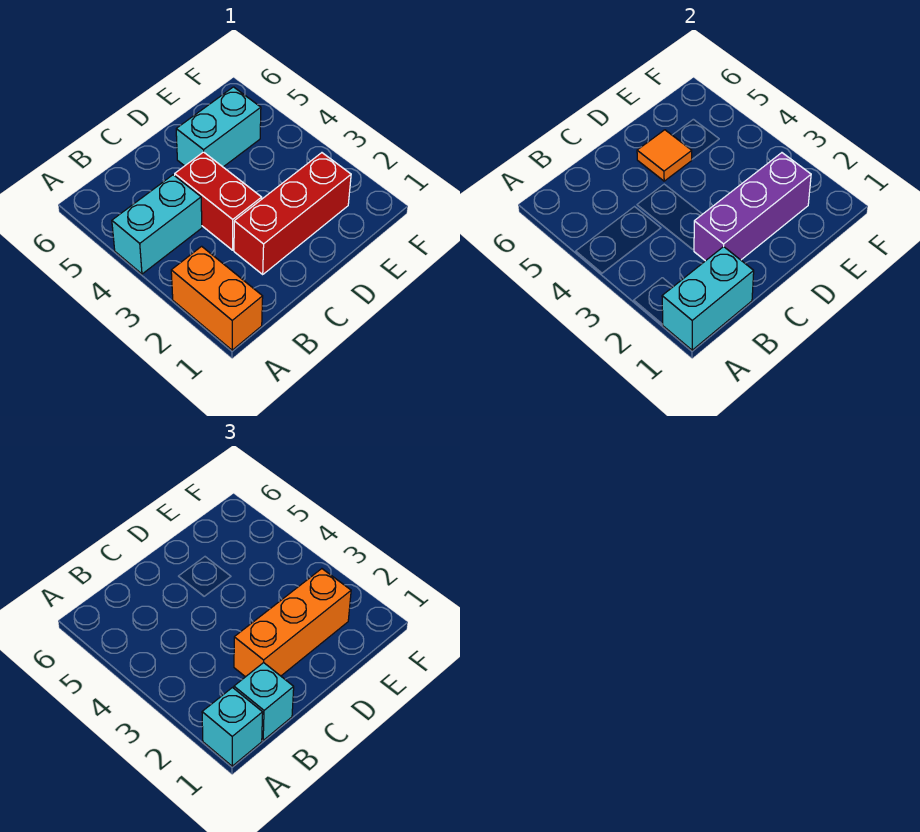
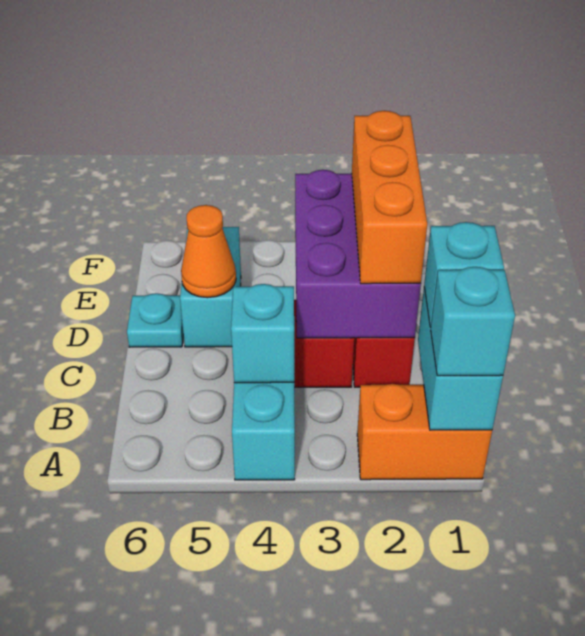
none -> cyan brick B4 level 2
purple brick C2:E2 level 2 -> purple brick C2:E3 level 2
orange tile D5 level 2 -> orange cone D5 level 2
none -> cyan plate D6 level 1

